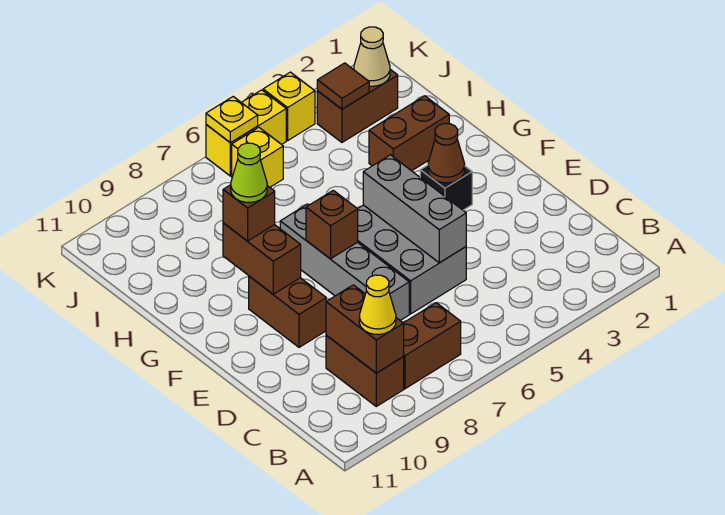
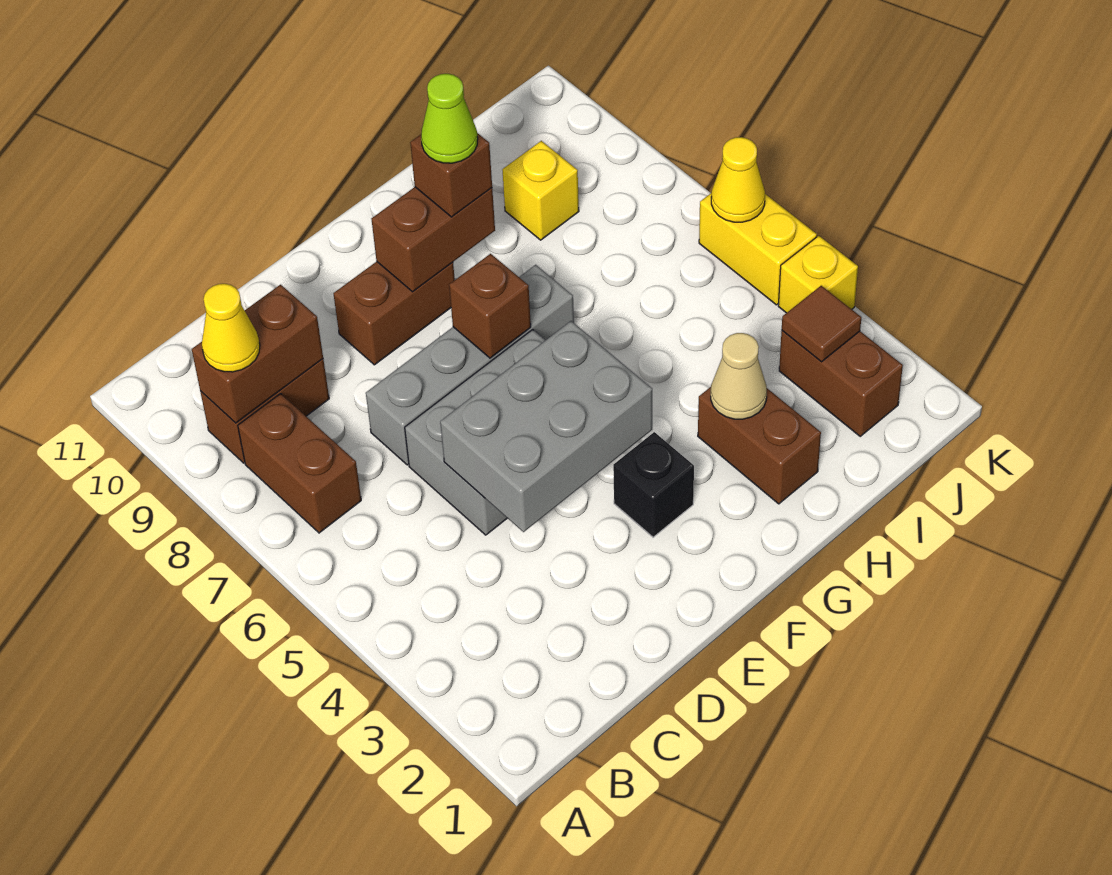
grey brick D5:F5 level 2 -> grey brick D4:F5 level 2
brown cone F3 level 2 -> none
tan cone J2 level 2 -> tan cone H3 level 2
yellow brick J6 level 1 -> yellow brick I9 level 1
yellow plate K6 level 2 -> yellow cone K6 level 2

